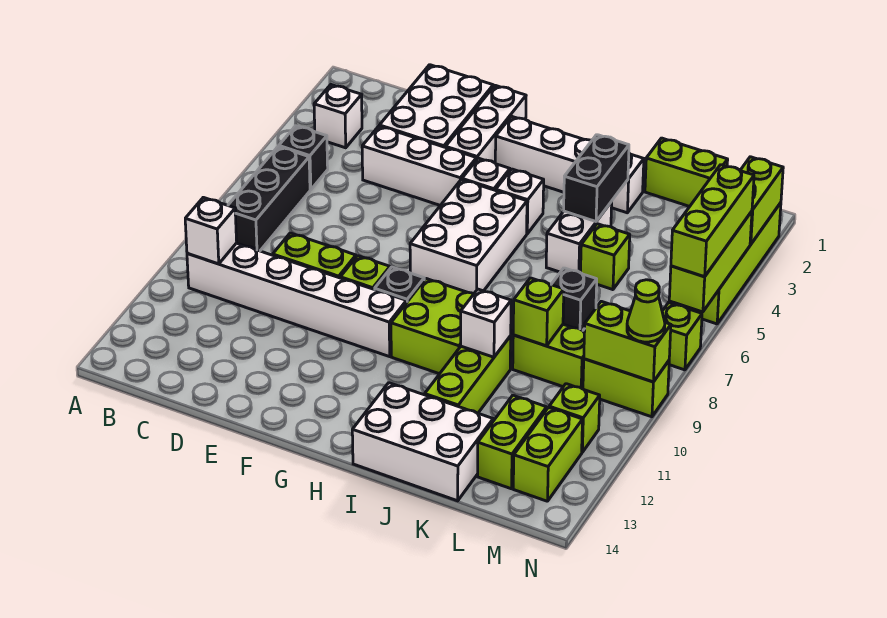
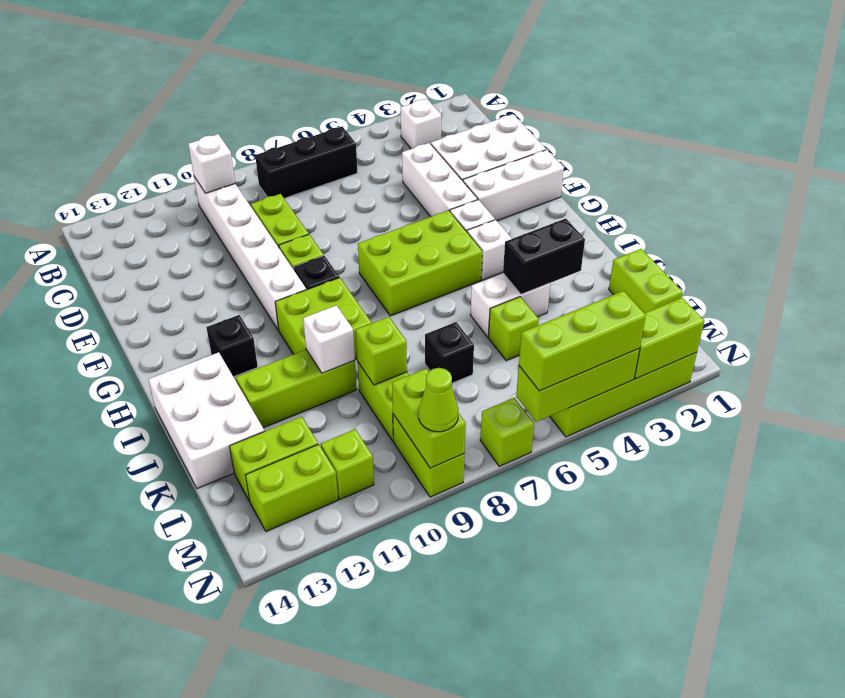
black brick B5 level 1 -> black brick H12 level 1
white brick G2:J2 level 1 -> none
white brick G5:H7 level 1 -> lime brick G5:H7 level 1

